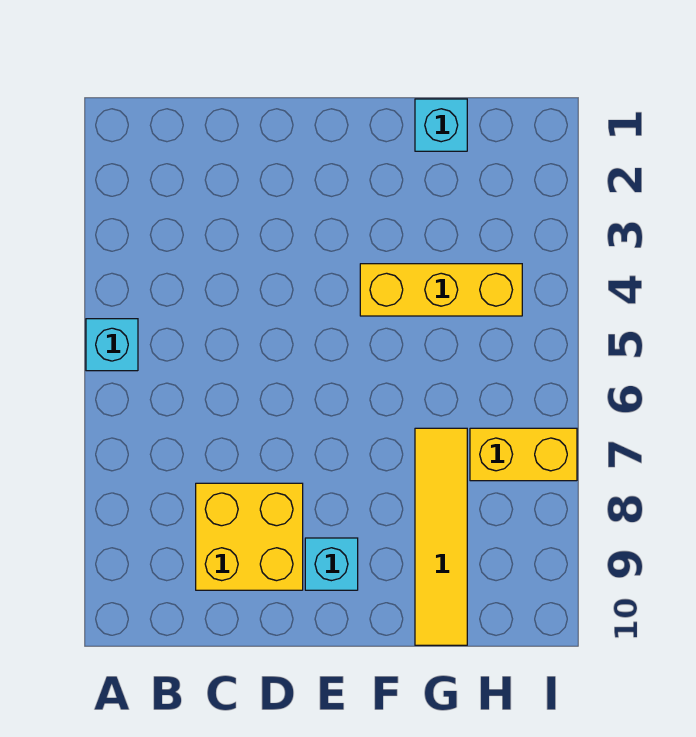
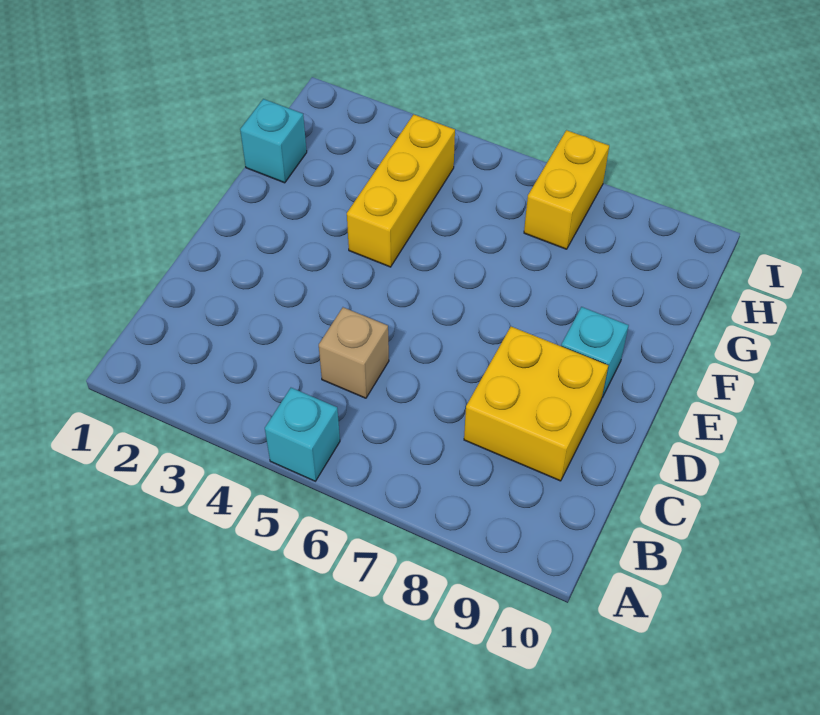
none -> tan brick C5 level 1
yellow tile G7:G10 level 1 -> none

